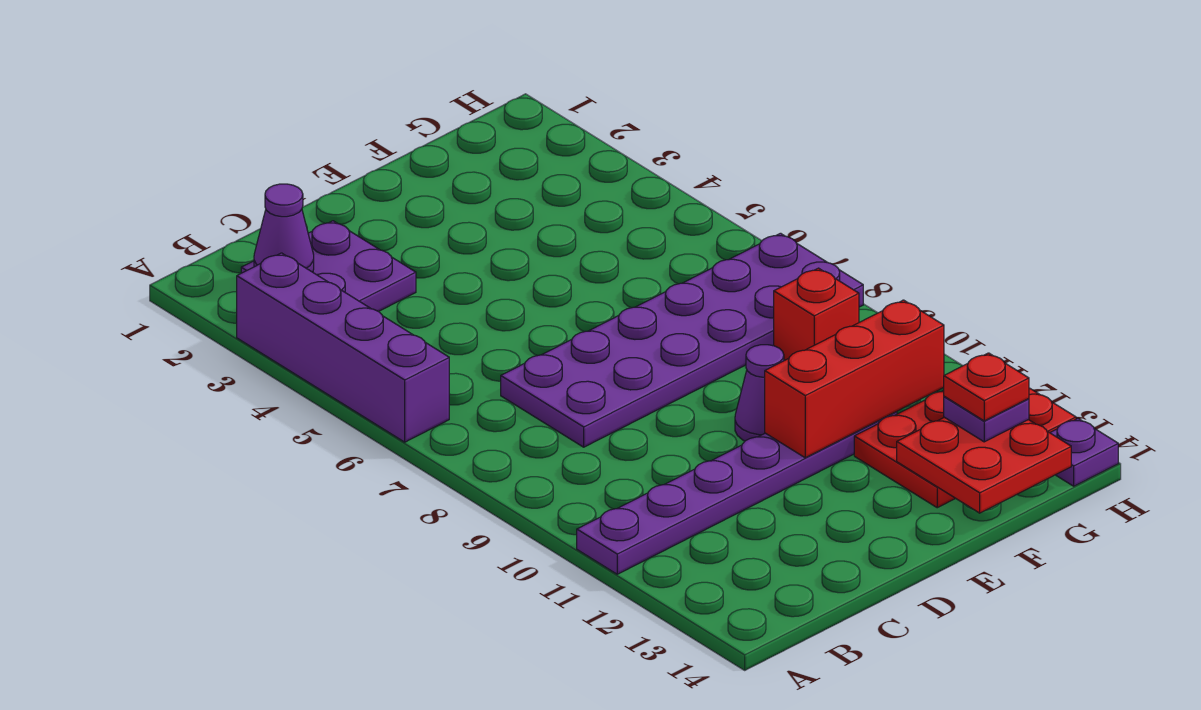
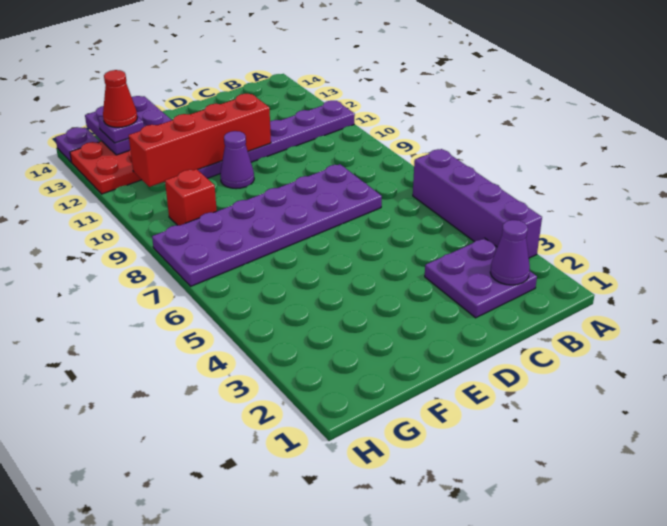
red brick E11:G11 level 2 -> red brick D11:G11 level 2
red plate F13:G14 level 2 -> purple plate F13:G14 level 2
red plate G13 level 4 -> red cone G13 level 4

